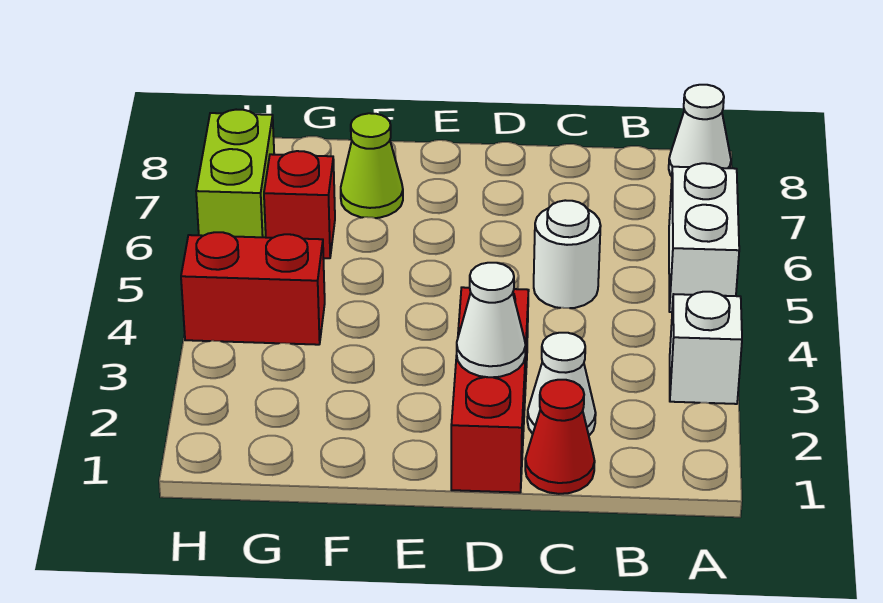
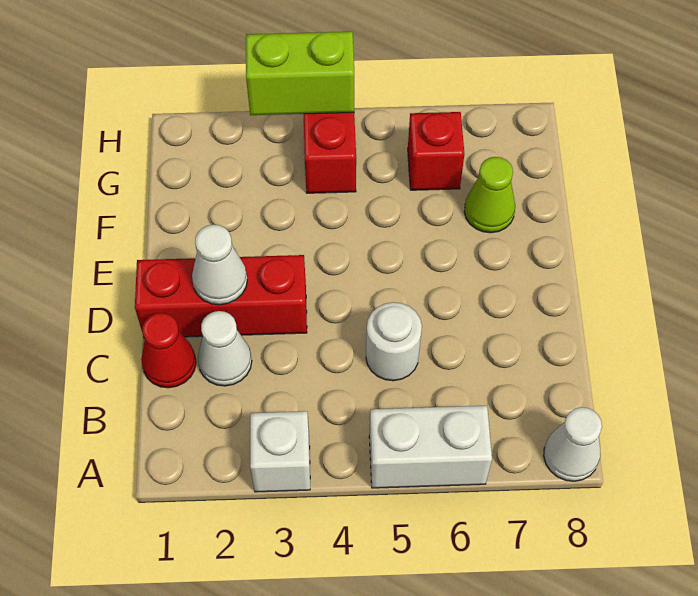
lime brick H6:H7 level 1 -> lime brick H3:H4 level 2

